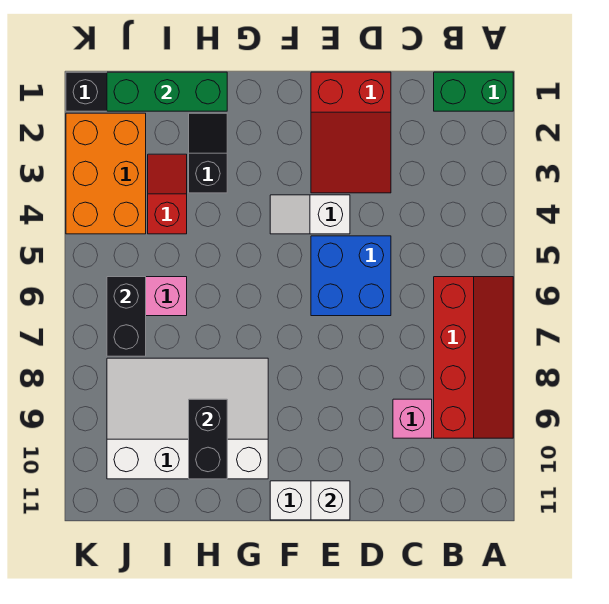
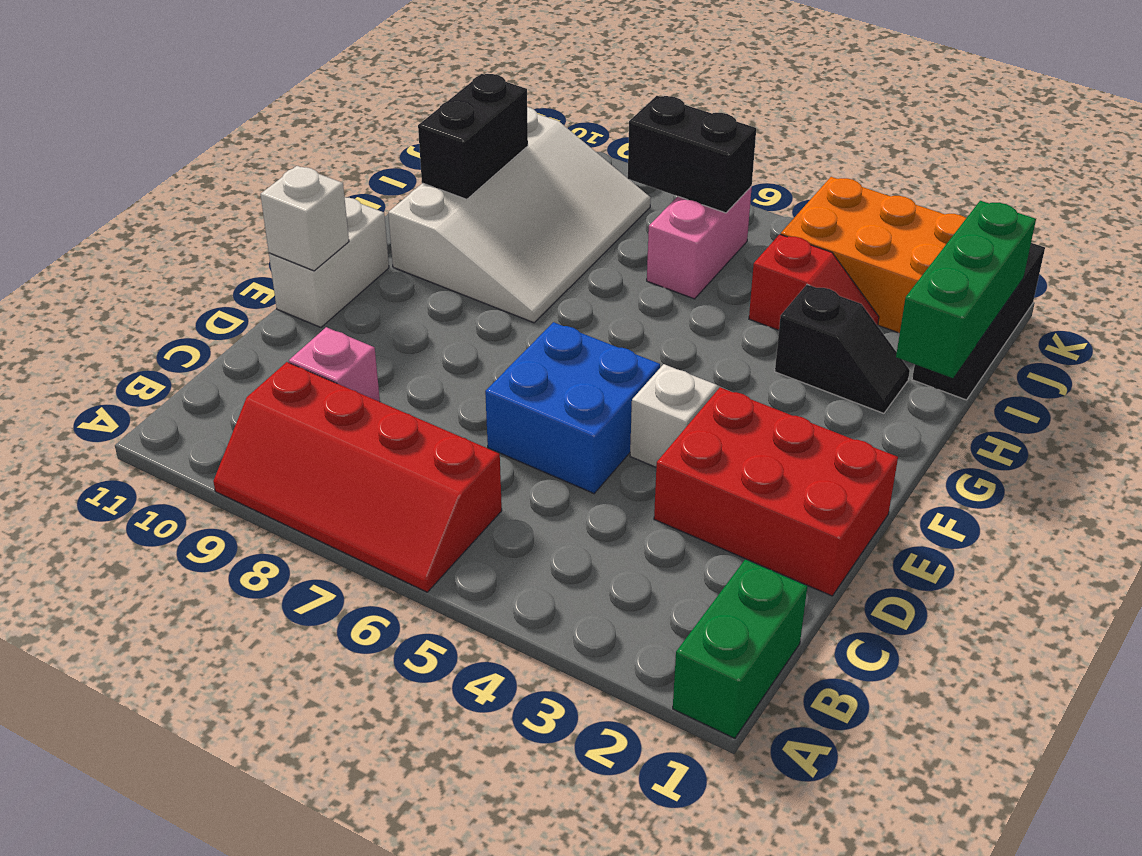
red slope D1:E3 level 1 top 1 -> red brick D1:E3 level 1
black brick H9:H10 level 2 -> black brick H10:I10 level 2

